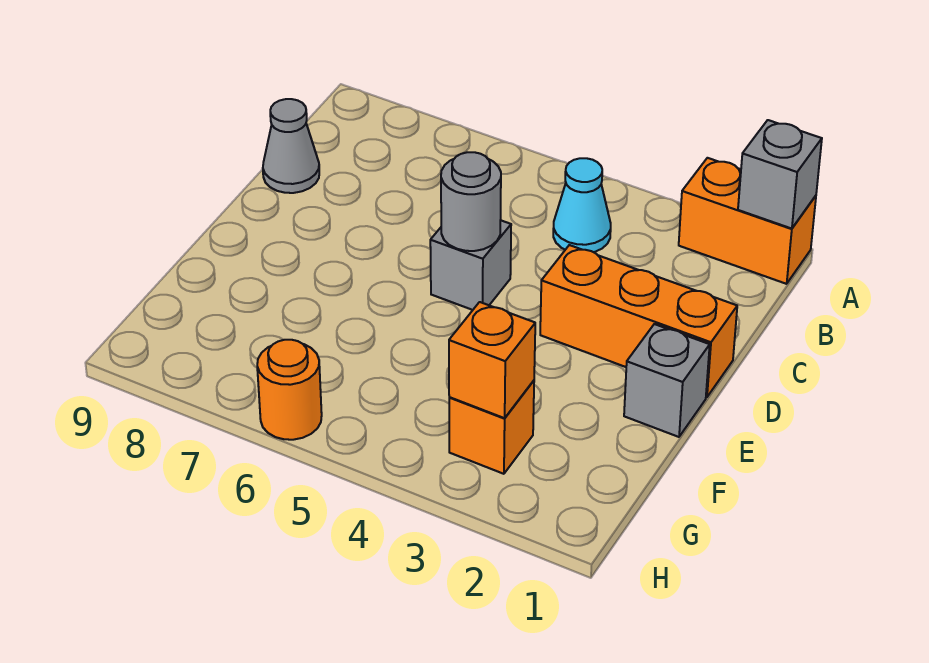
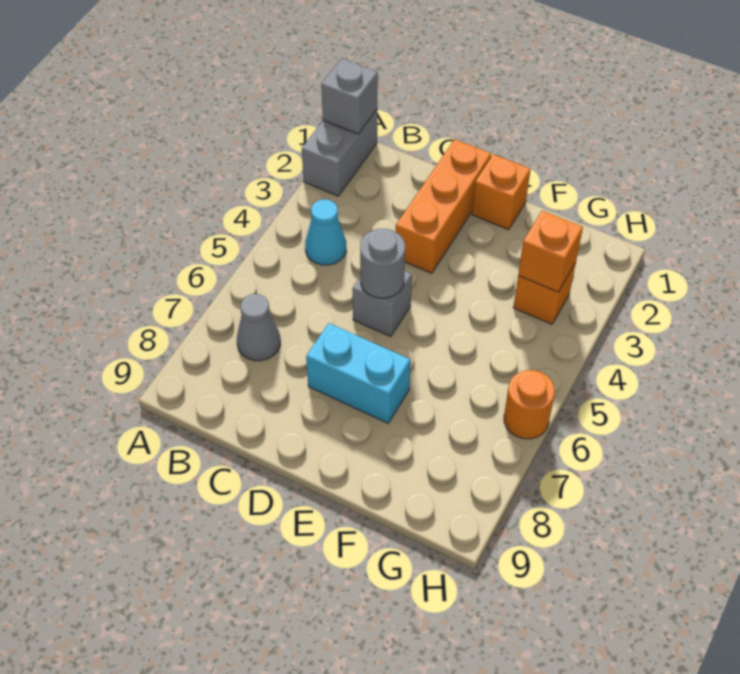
orange brick A1:A2 level 1 -> grey brick A1:A2 level 1
grey cone C9 level 1 -> grey cone B7 level 1
none -> cyan brick D7:E7 level 1
grey brick E1 level 1 -> orange brick E1 level 1

